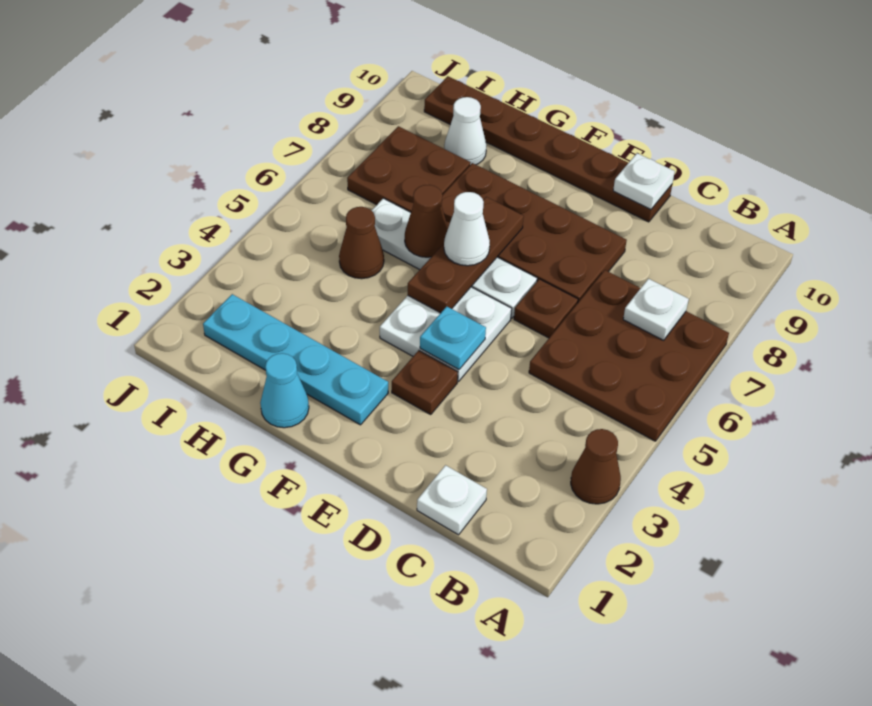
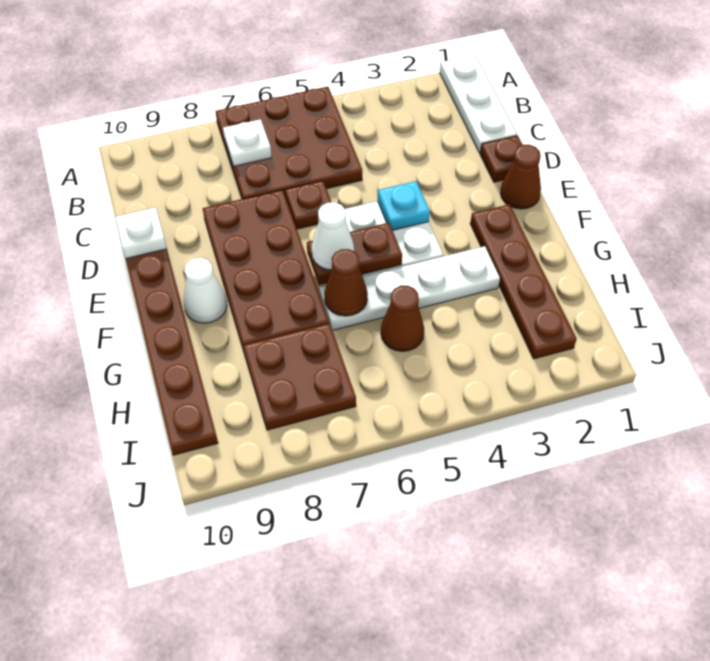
brown cone A3 level 1 -> brown cone E1 level 1
white plate C1 level 1 -> white plate A1:C1 level 1
brown plate E3 level 1 -> brown plate D1 level 1
white plate E6:H6 level 1 -> white plate G3:G6 level 1
cyan plate F2:I2 level 1 -> brown plate F2:I2 level 1
brown plate F5:F7 level 2 -> brown plate F5:F6 level 2
cyan cone G1 level 1 -> none
white cone H9 level 1 -> white cone F9 level 1

